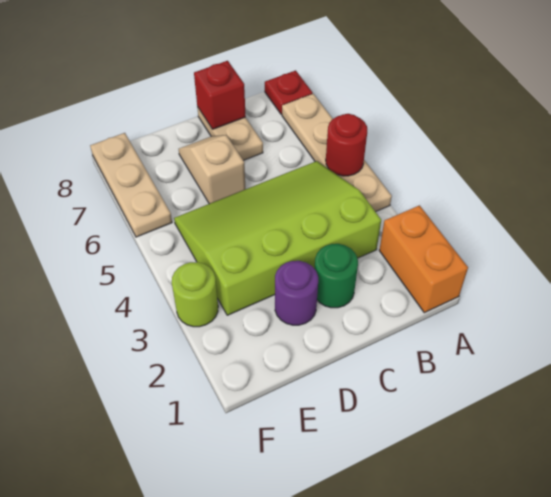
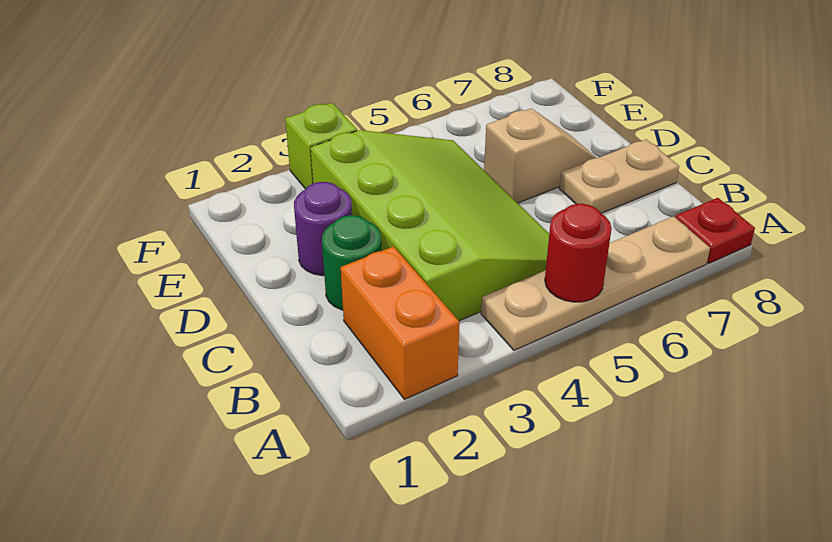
orange brick A1:A2 level 1 -> orange brick A2:B2 level 1
red brick C8 level 2 -> none
lime round brick F3 level 1 -> lime brick F3 level 1
tan plate F6:F8 level 1 -> none

